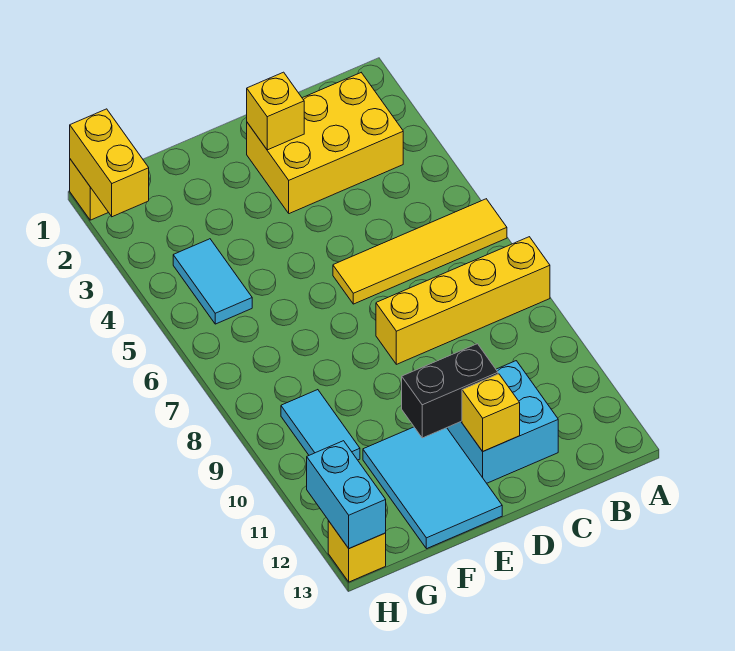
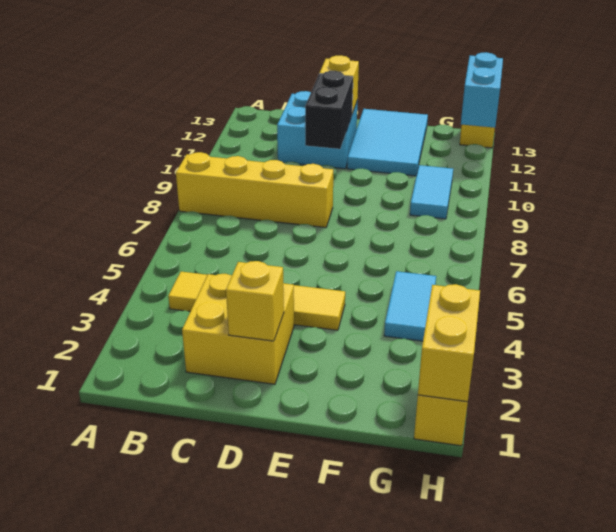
yellow tile A6:D6 level 1 -> yellow tile B4:E4 level 1
yellow brick B2:D3 level 1 -> yellow brick C2:D3 level 1
black brick D11:E11 level 2 -> black brick D10:D11 level 2

